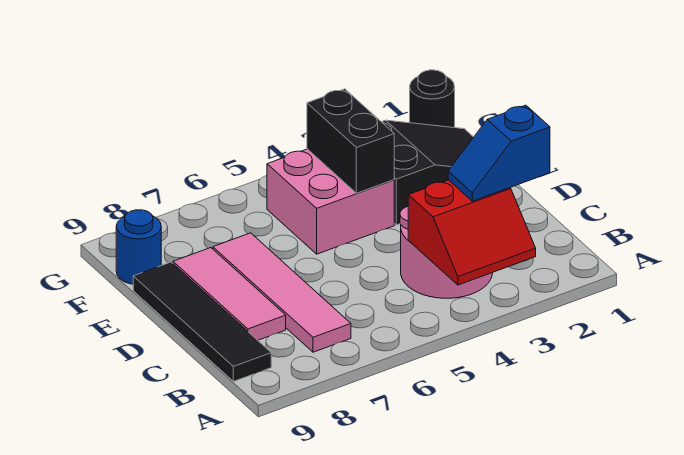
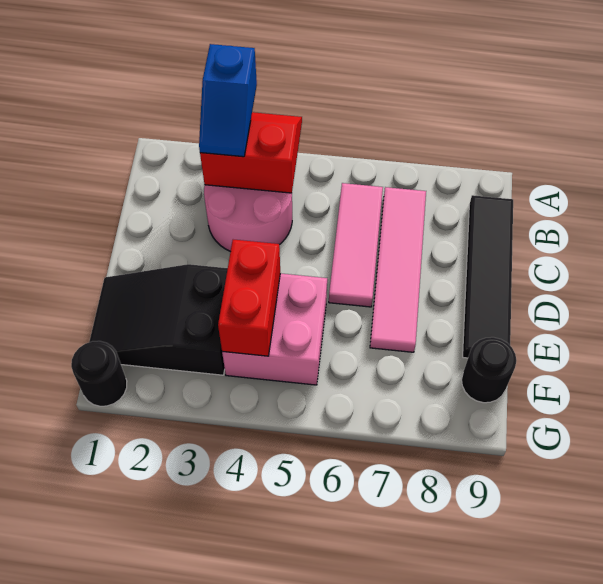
blue slope B2:B3 level 3 top 2 -> blue slope A3:B3 level 3 top A
pink tile C8:E8 level 1 -> pink tile B6:D6 level 1
black brick E4:F4 level 2 -> red brick E4:F4 level 2
blue round brick F9 level 1 -> black round brick F9 level 1

